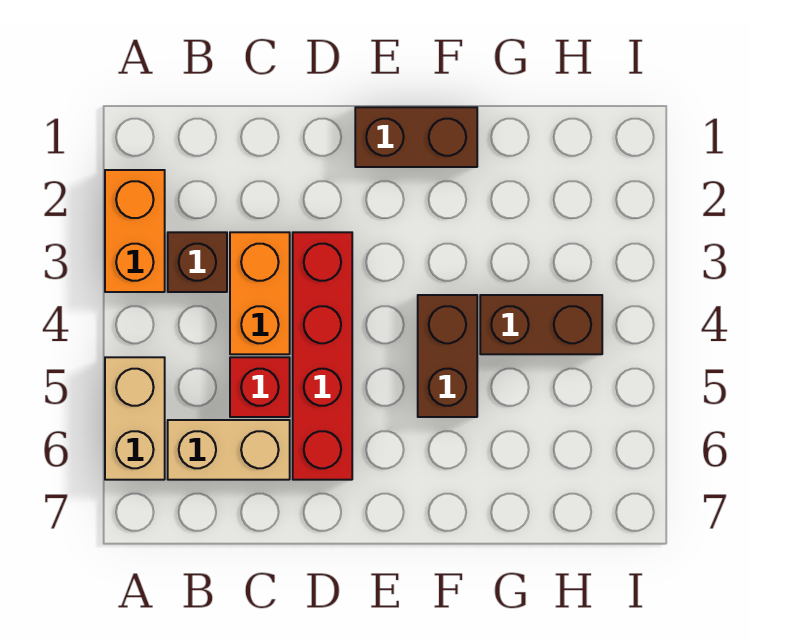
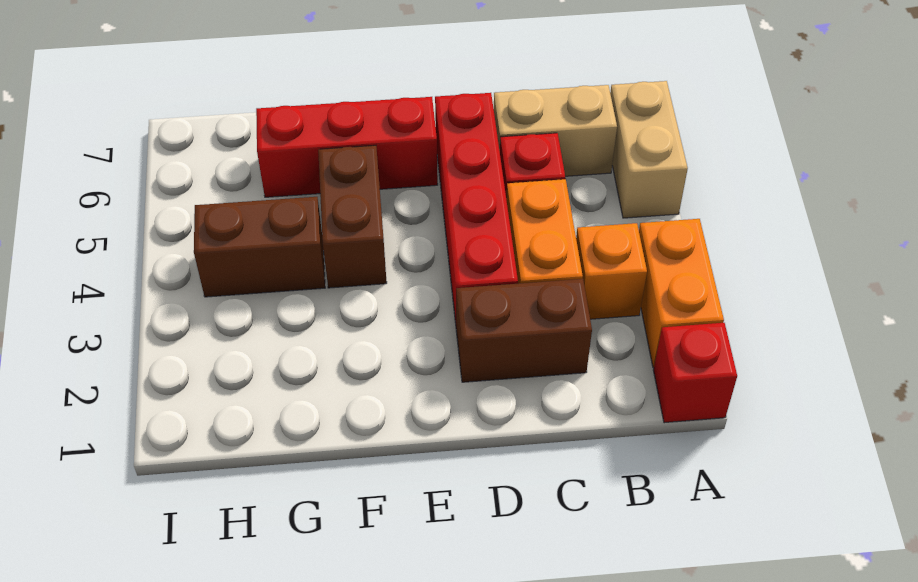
none -> red brick A1 level 1
brown brick B3 level 1 -> orange brick B3 level 1
brown brick E1:F1 level 1 -> brown brick C2:D2 level 1
none -> red brick E6:G6 level 1

